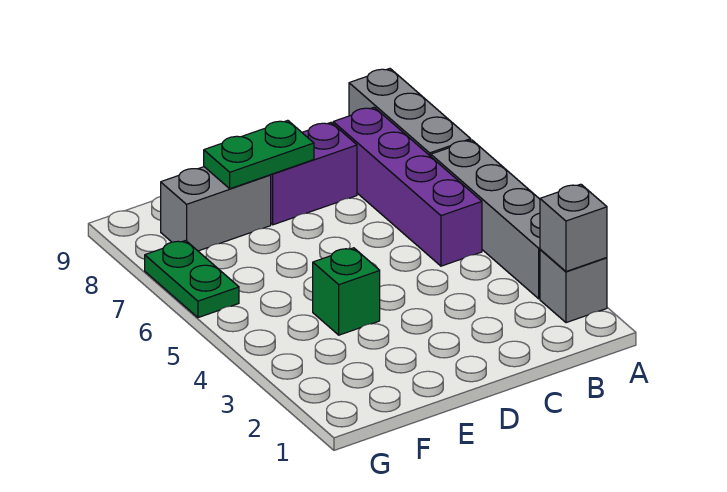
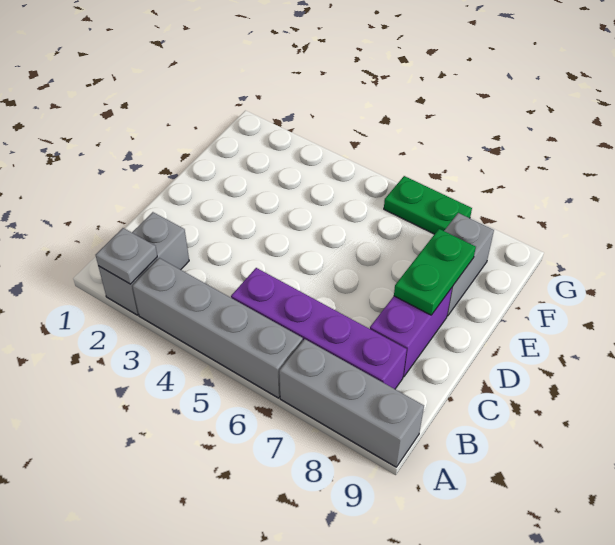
grey brick A2 level 1 -> grey brick A2:B2 level 1
grey brick A2 level 2 -> grey plate A2 level 2
green brick E4 level 1 -> none

